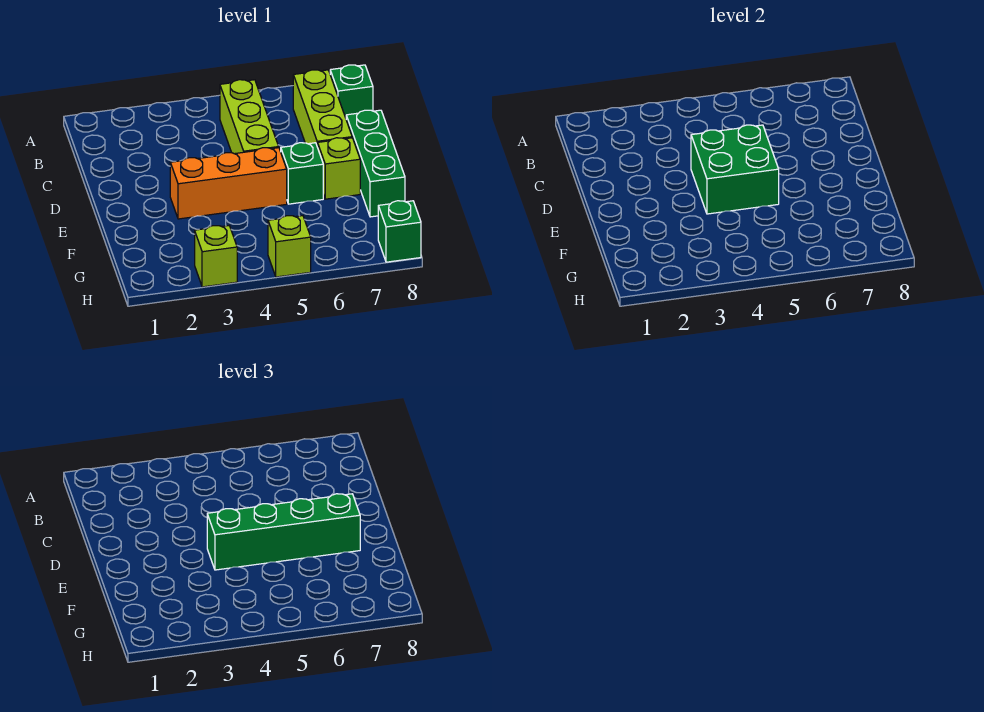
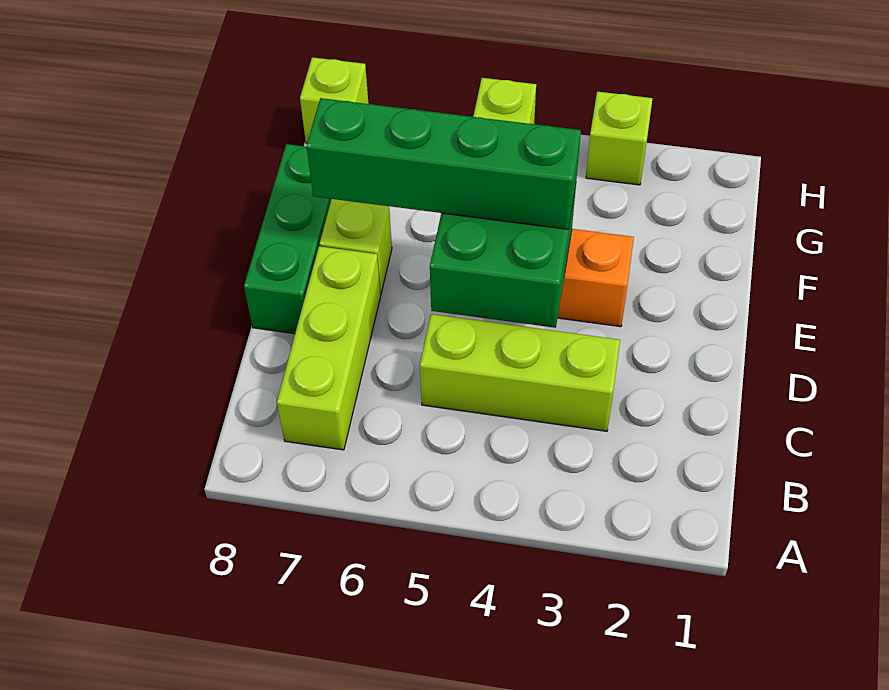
lime brick B5:D5 level 1 -> lime brick C3:C5 level 1
green brick B8 level 1 -> none
green brick E6 level 1 -> none
green brick H8 level 1 -> lime brick H8 level 1

